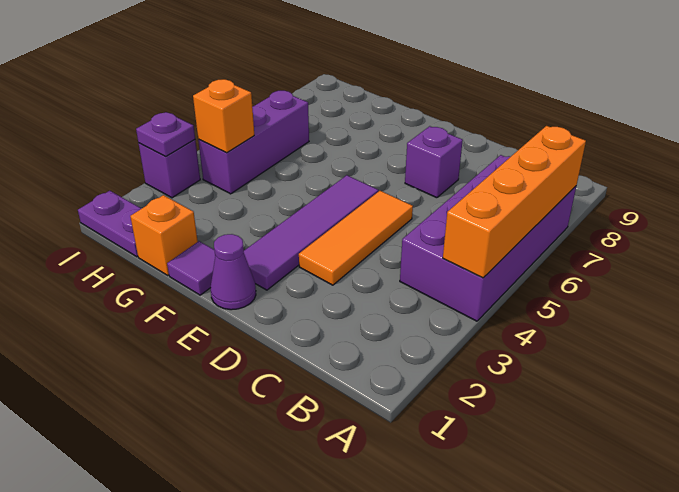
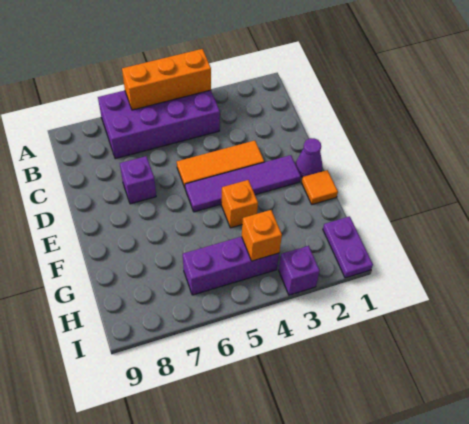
orange brick A4:A7 level 2 -> orange brick A4:A6 level 2
purple tile F1 level 1 -> orange tile F1 level 1
orange brick G1 level 1 -> orange brick F4 level 1
purple plate I3 level 2 -> none

